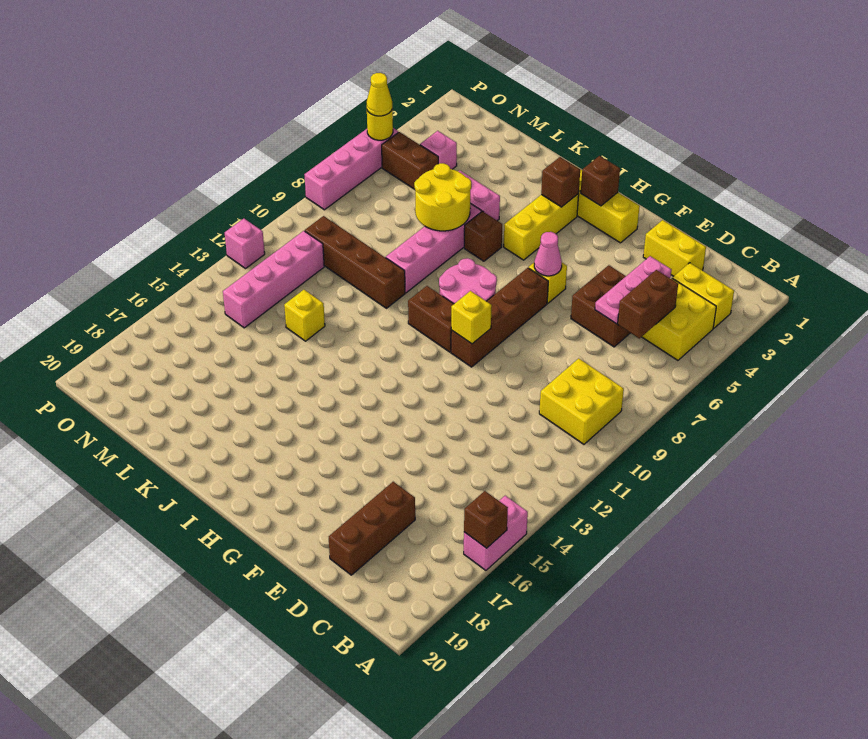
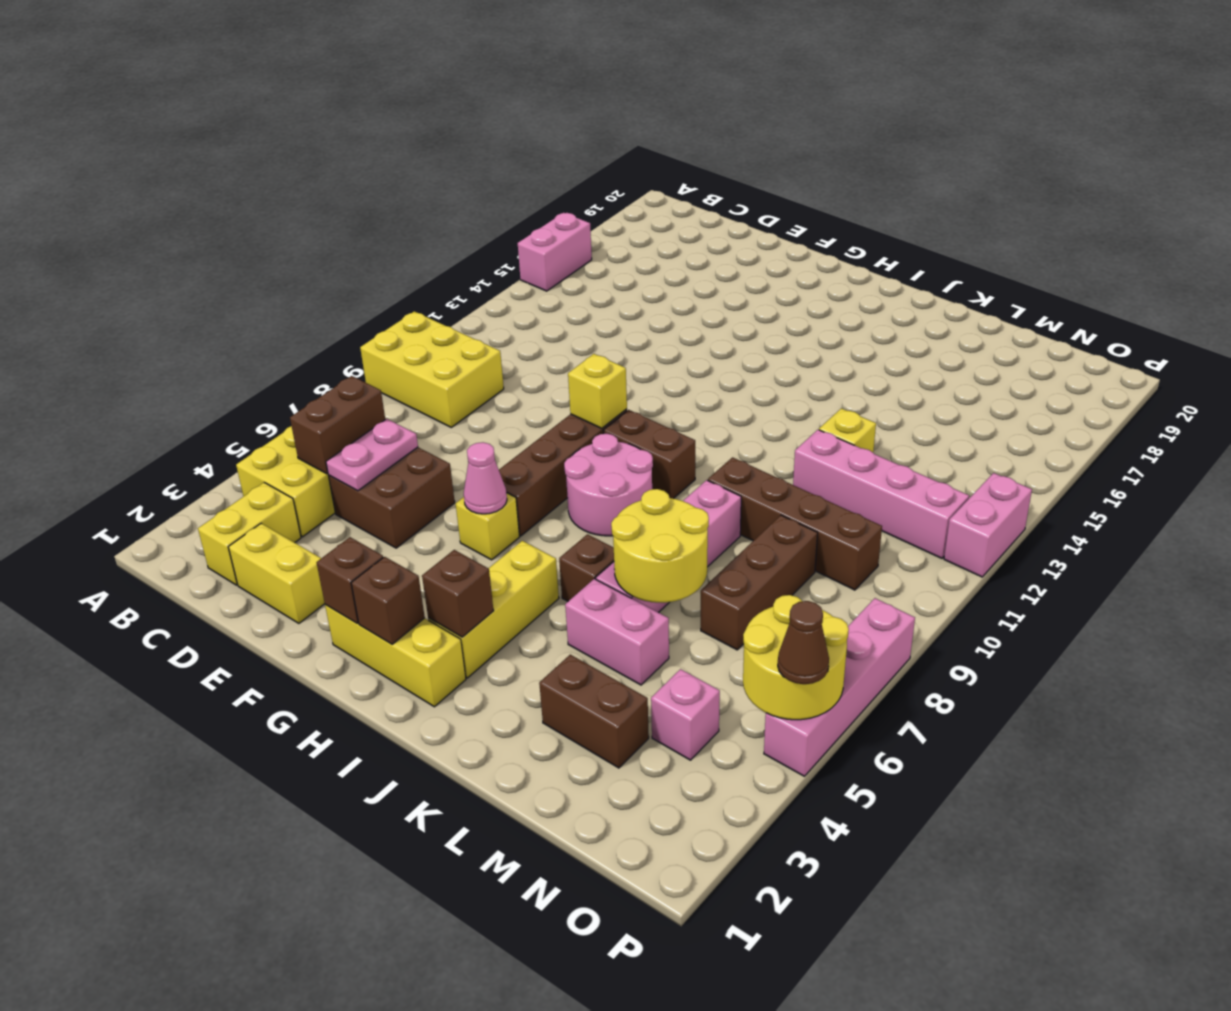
brown brick A16 level 2 -> brown brick G2 level 2
yellow brick B3:C3 level 1 -> yellow brick C2:C3 level 1
yellow brick B9:C10 level 1 -> yellow brick A9:C10 level 1
pink plate D4:D6 level 2 -> pink plate D5:D6 level 2
brown brick D17:D19 level 1 -> brown brick M7:M9 level 1
brown brick N5:O5 level 1 -> brown brick L3:M3 level 1
pink brick N11:N14 level 1 -> pink brick L12:O12 level 1
yellow round brick P5 level 2 -> yellow round brick O5:P6 level 2
yellow cone P5 level 3 -> brown cone P5 level 3
pink brick P12 level 1 -> pink brick P12:P13 level 1

